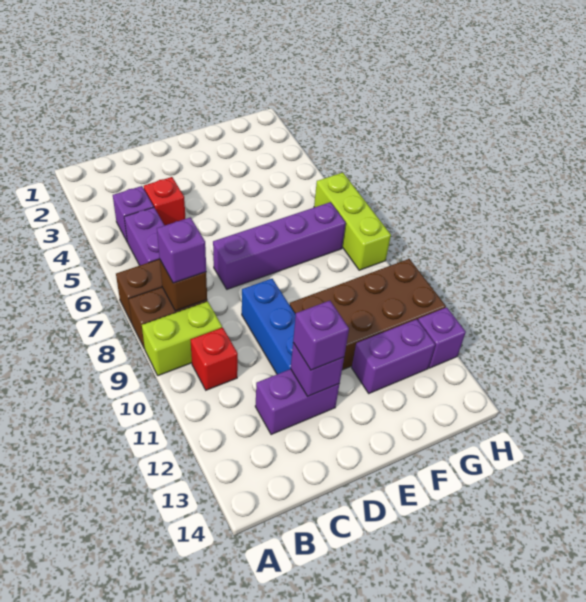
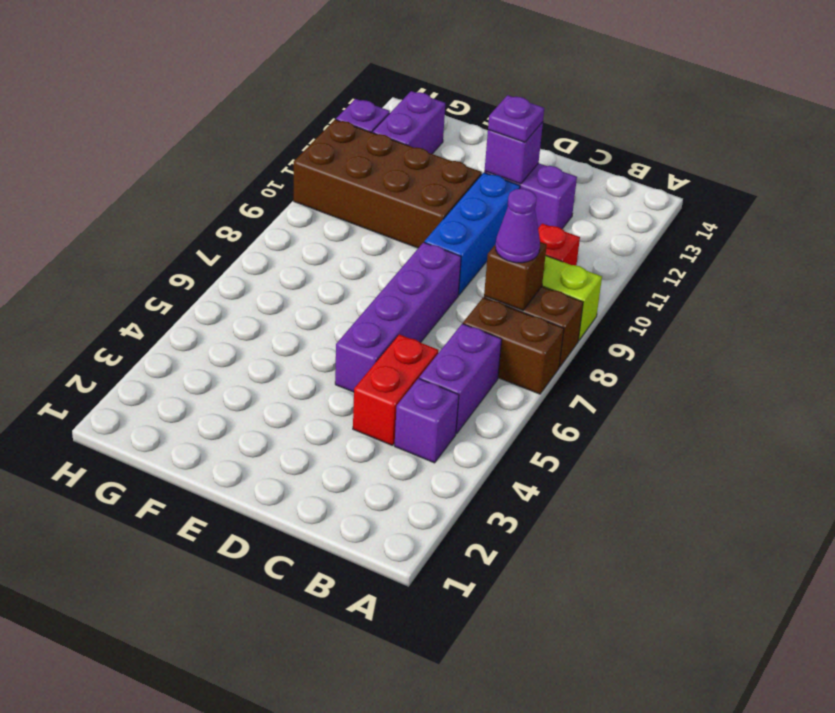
purple brick B8 level 3 -> purple cone B8 level 3
red brick C4 level 1 -> red brick C4:C5 level 1
purple brick D7:G7 level 1 -> purple brick D5:D8 level 1
purple brick D12 level 3 -> purple plate D12 level 3
purple brick F12:G12 level 1 -> purple brick G12:G13 level 1
lime brick H6:H8 level 1 -> none

